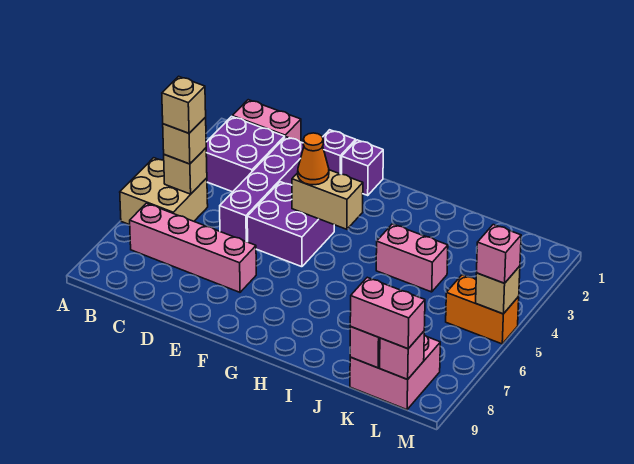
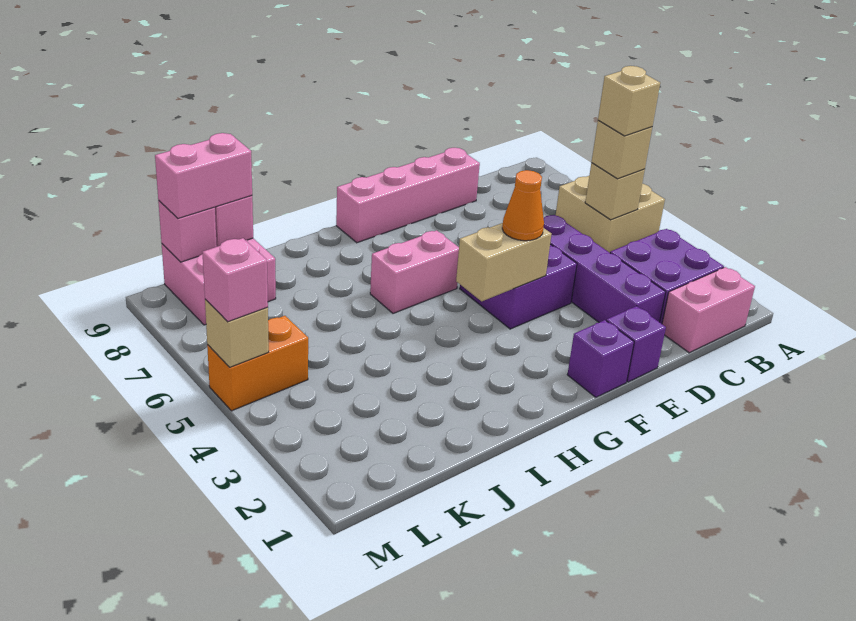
pink brick B7:E7 level 1 -> pink brick D9:G9 level 1
pink brick I4:J4 level 1 -> pink brick G6:H6 level 1

